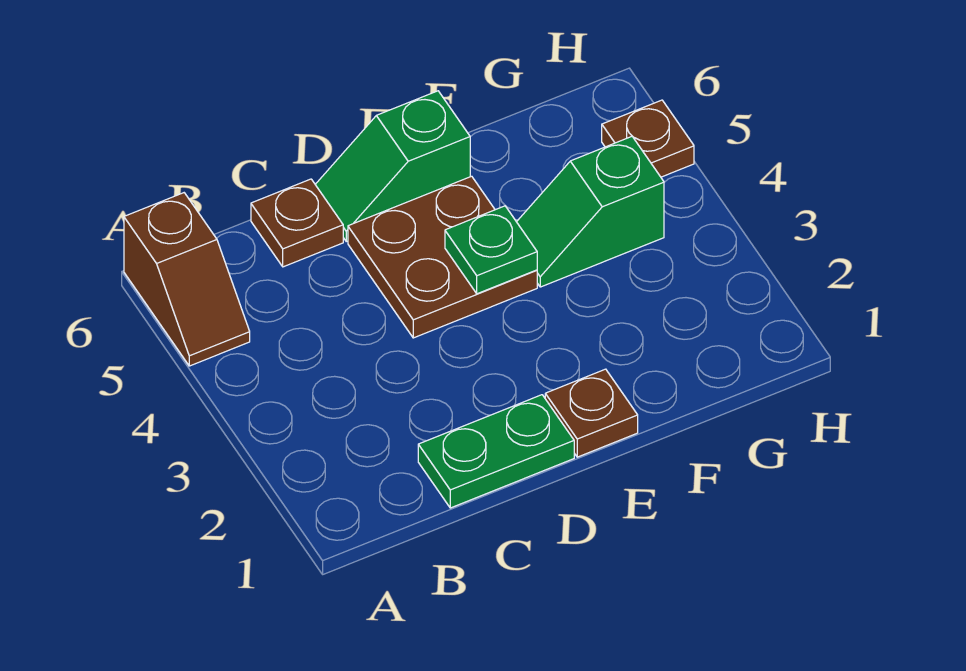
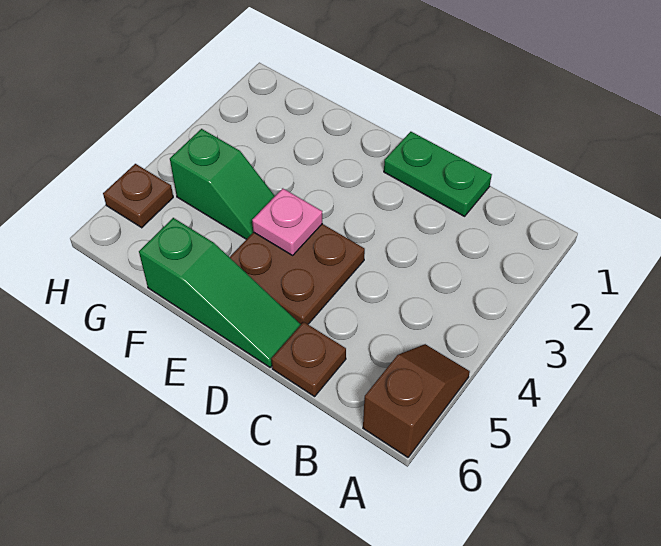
green slope D6:E6 level 1 top E -> green slope D6:F6 level 1 top F
brown plate E1 level 1 -> none
green plate E4 level 2 -> pink plate E4 level 2

